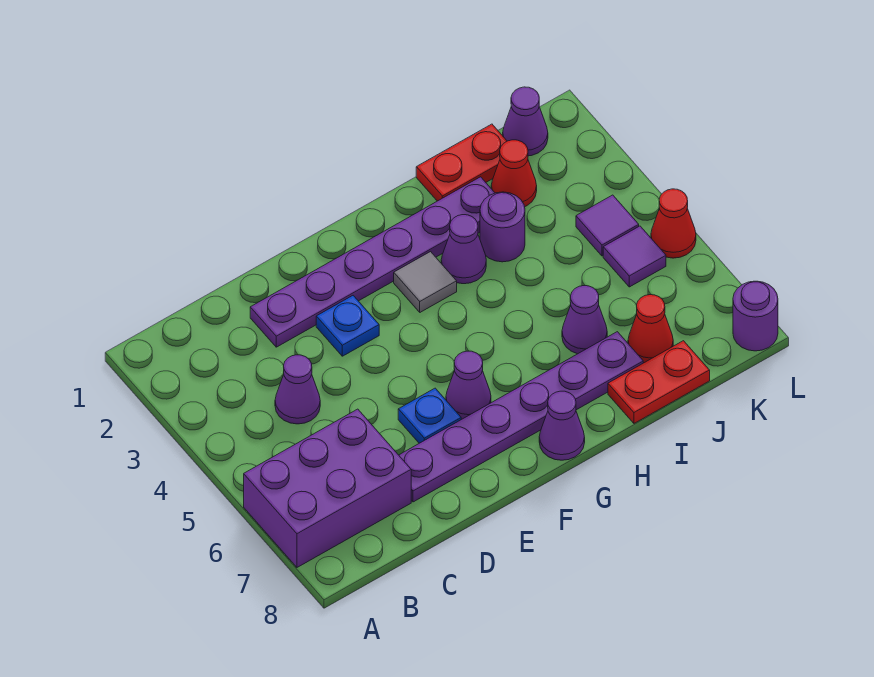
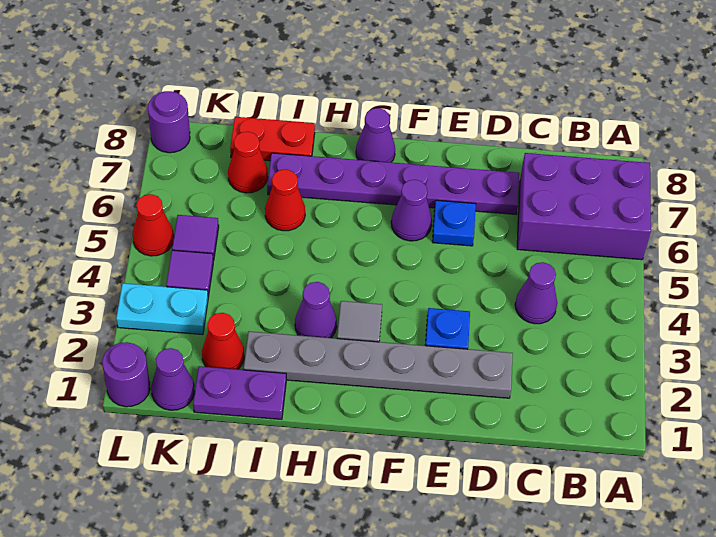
purple plate D2:I2 level 1 -> grey plate D2:I2 level 1
red plate I1:J1 level 1 -> purple plate I1:J1 level 1
purple round brick I3 level 1 -> purple round brick L1 level 1
purple cone I6 level 1 -> red cone I6 level 1
none -> cyan plate K3:L3 level 1

